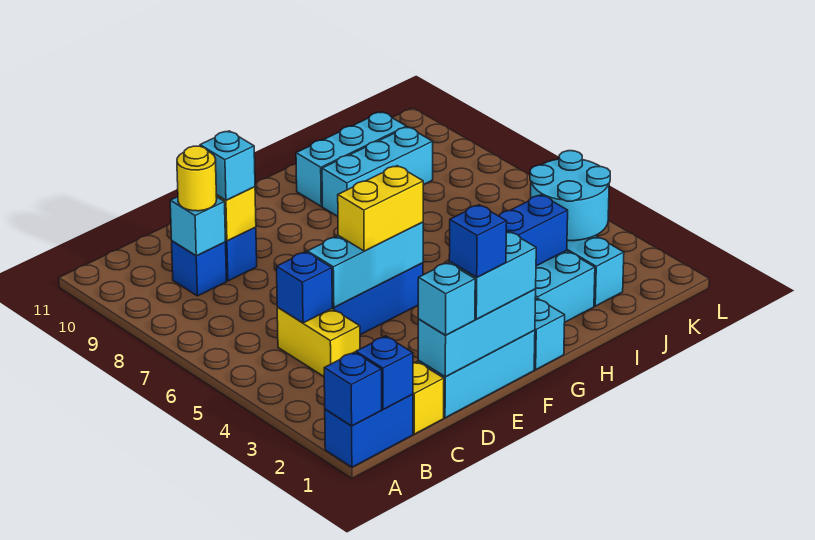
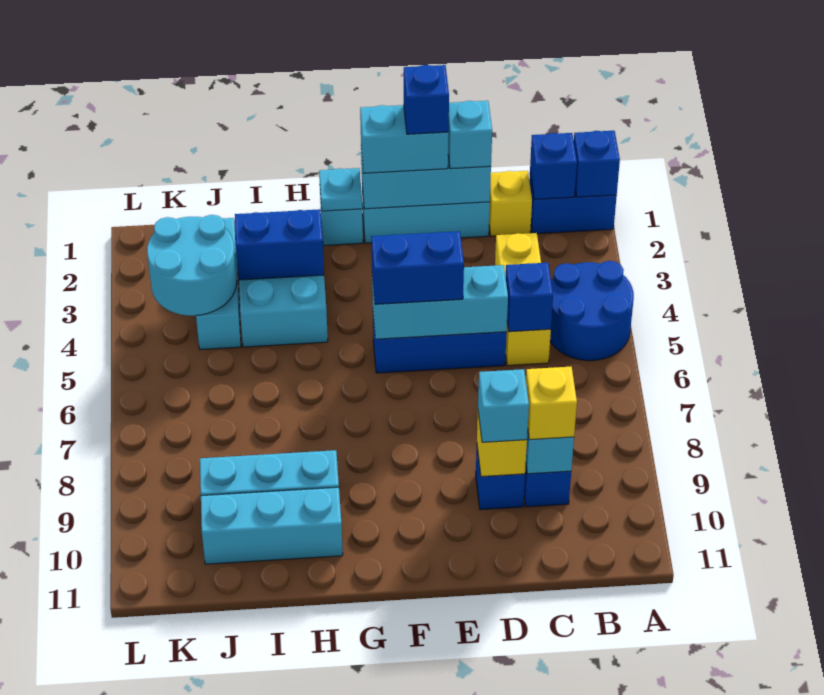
none -> blue round brick A4:B5 level 1
yellow brick C4:C5 level 1 -> yellow brick C3:C5 level 1
yellow round brick C9 level 3 -> yellow brick C9 level 3
yellow brick E5:F5 level 3 -> blue brick E5:F5 level 3
none -> cyan plate G1 level 2

